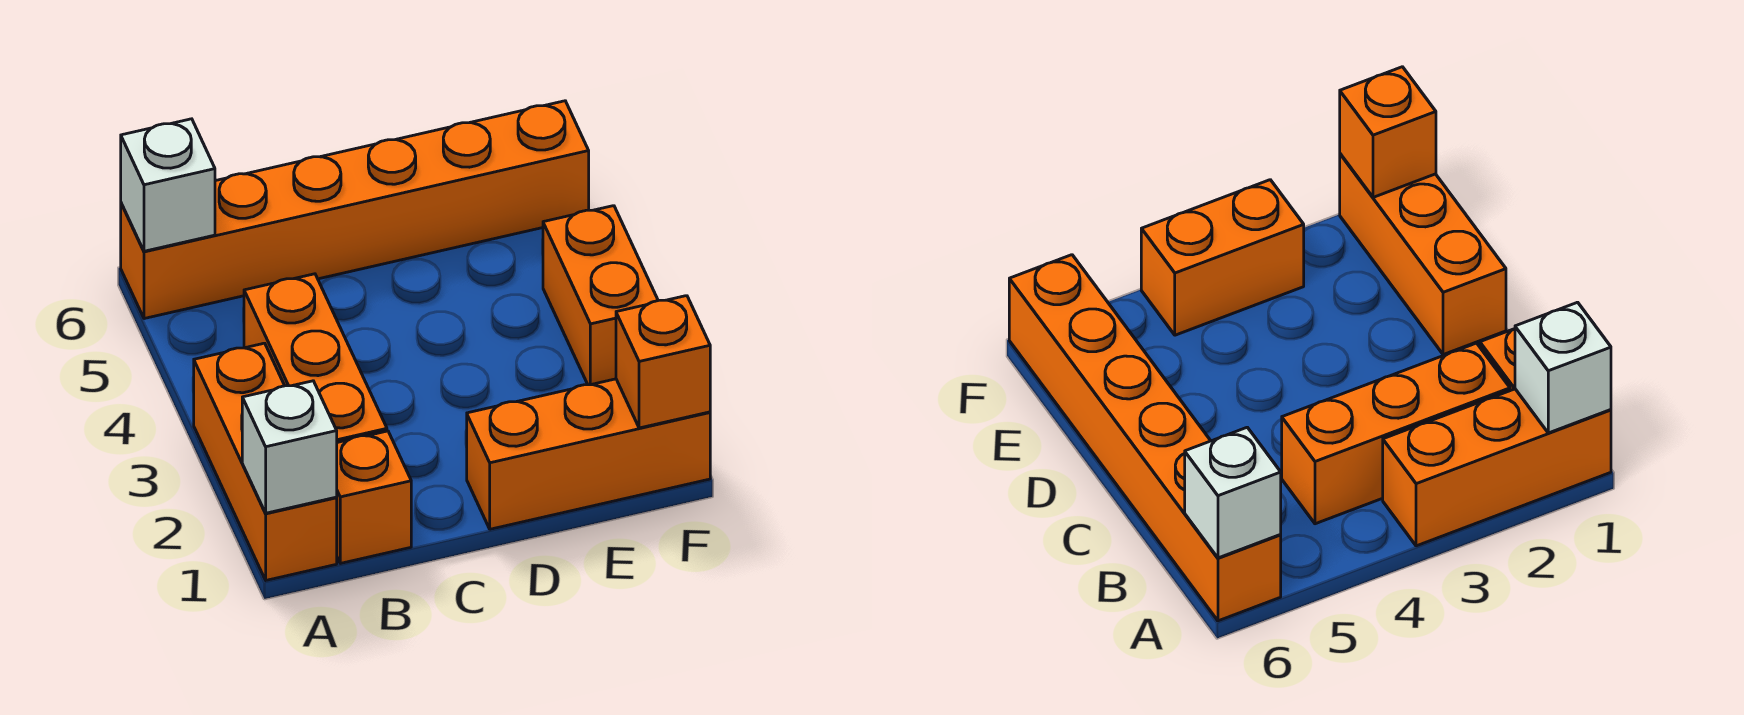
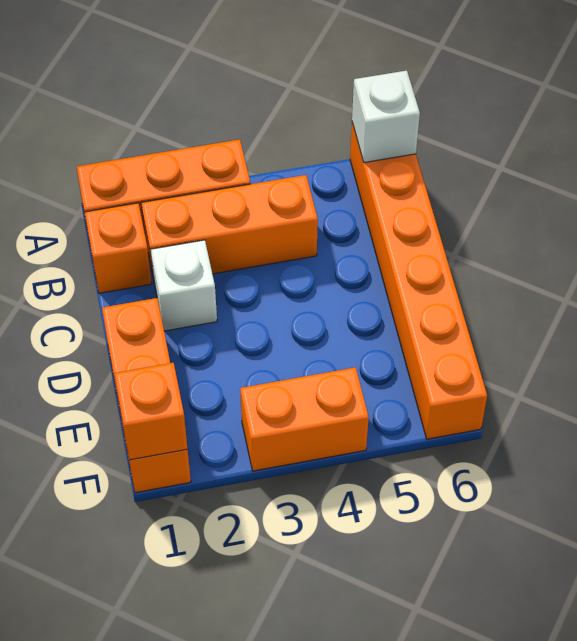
white brick A1 level 2 -> white brick C2 level 1

